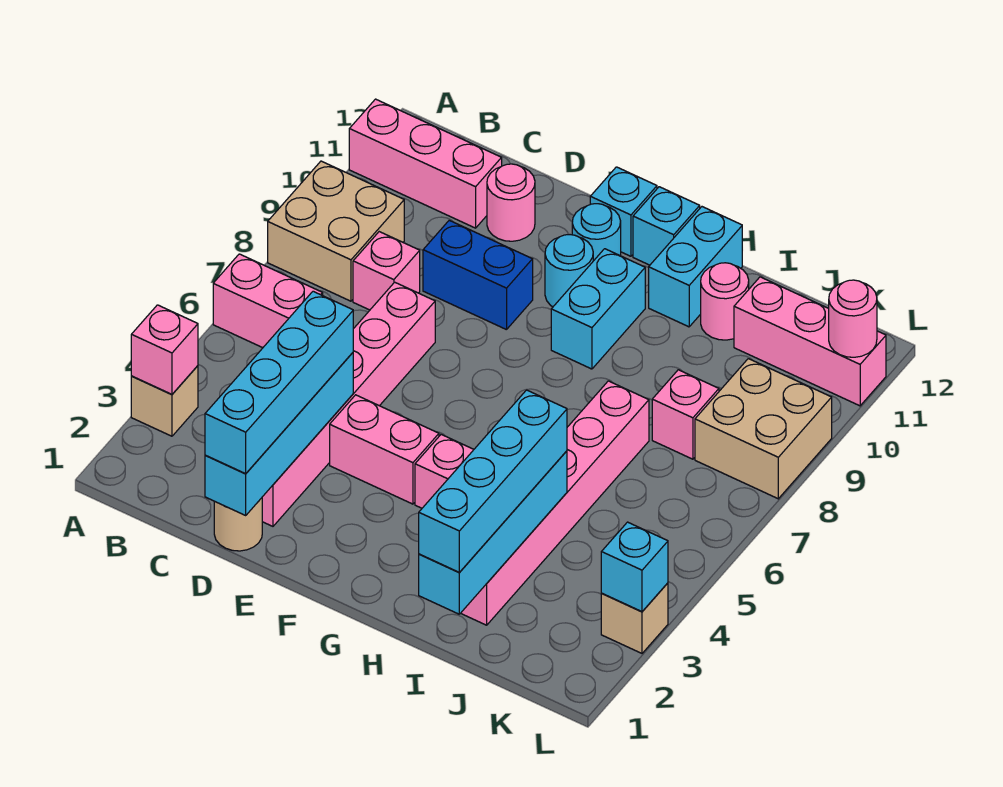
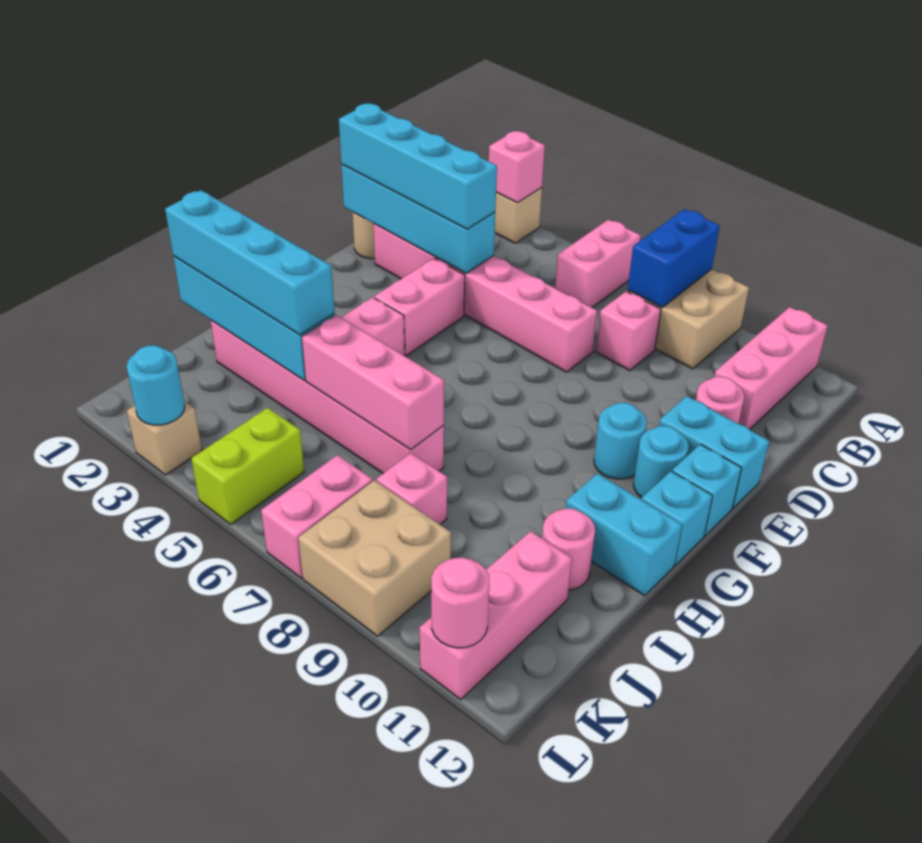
blue brick D9:E9 level 1 -> blue brick A8:B8 level 2
cyan brick G9:G10 level 1 -> cyan brick E11:E12 level 1
none -> pink brick I5:I7 level 2
none -> lime brick K5:L5 level 1
none -> pink brick K7:L7 level 1
cyan brick L3 level 2 -> cyan round brick L3 level 2

